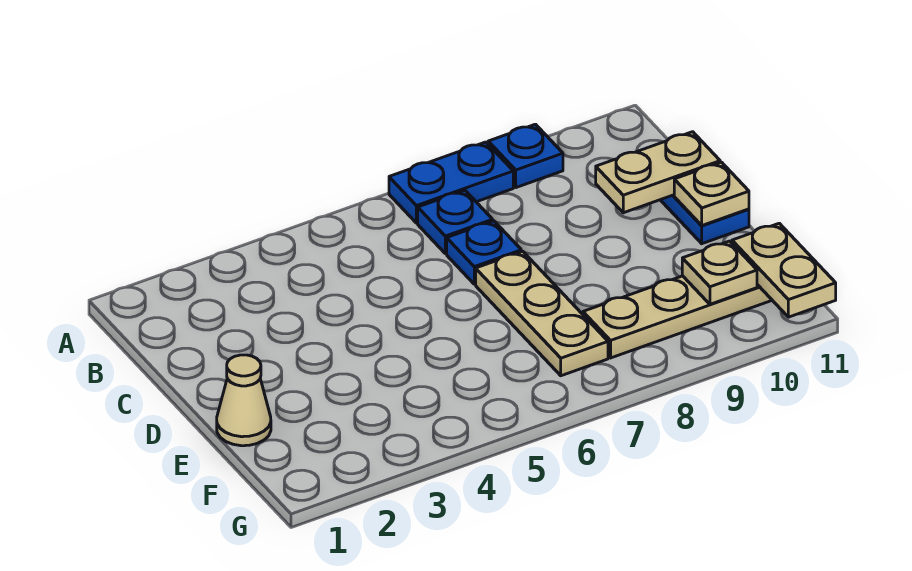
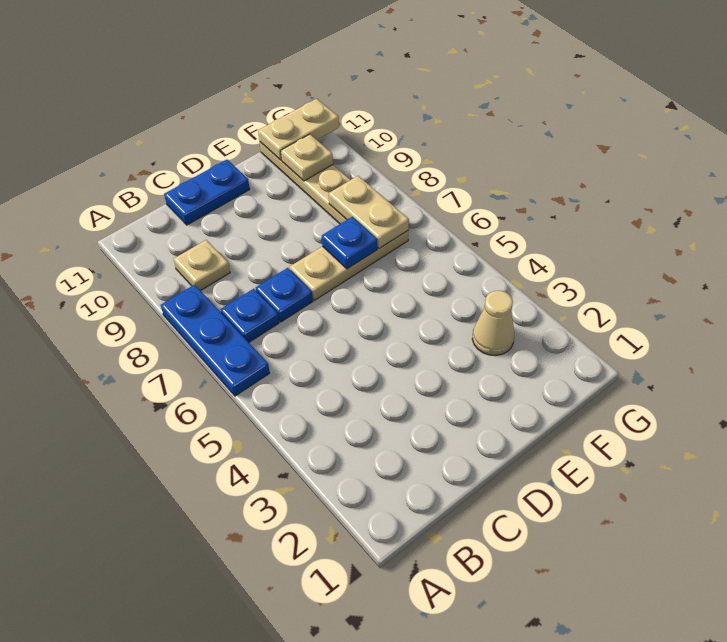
blue plate A7:A8 level 1 -> blue plate A6:A8 level 1
blue plate A9 level 1 -> blue plate E7 level 2
tan plate C10:C11 level 2 -> tan plate F7:F8 level 2
tan plate D11 level 2 -> tan plate B9 level 1
tan cone E1 level 1 -> tan cone F3 level 1

